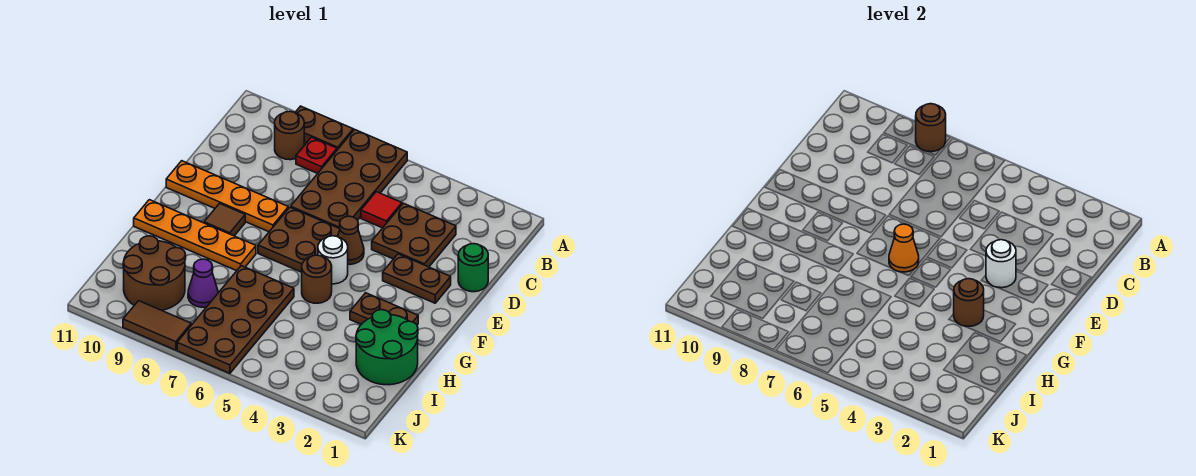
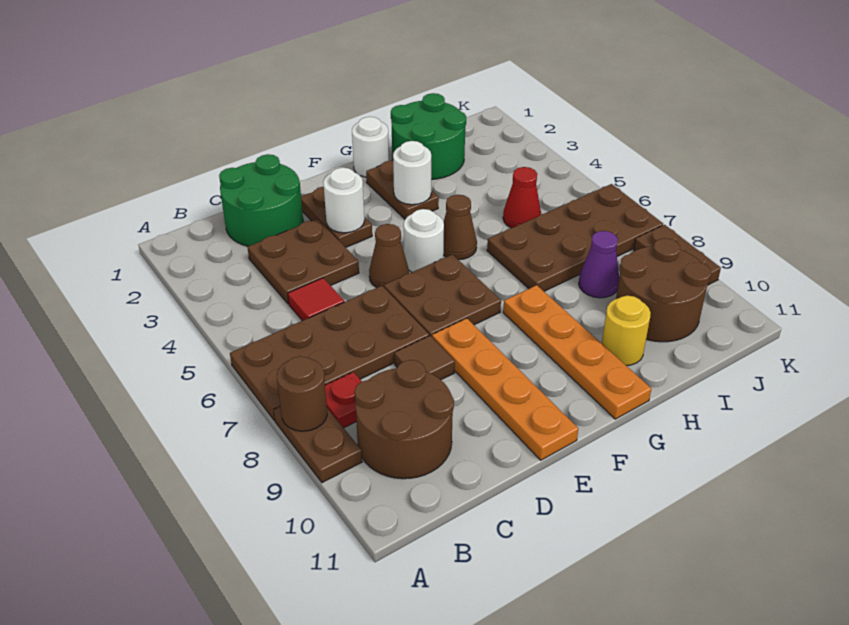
brown round brick B9 level 1 -> brown round brick B9:C10 level 1
green round brick D1 level 1 -> green round brick C1:D2 level 1
orange cone F6 level 2 -> none
brown tile F9 level 1 -> brown tile D8 level 1
none -> white round brick G1 level 1
brown round brick G3 level 2 -> white round brick G3 level 2
brown round brick G5 level 1 -> brown cone G5 level 1
none -> yellow round brick H10 level 1
none -> red cone I5 level 1
brown tile K8:K9 level 1 -> brown plate K8:K9 level 1

